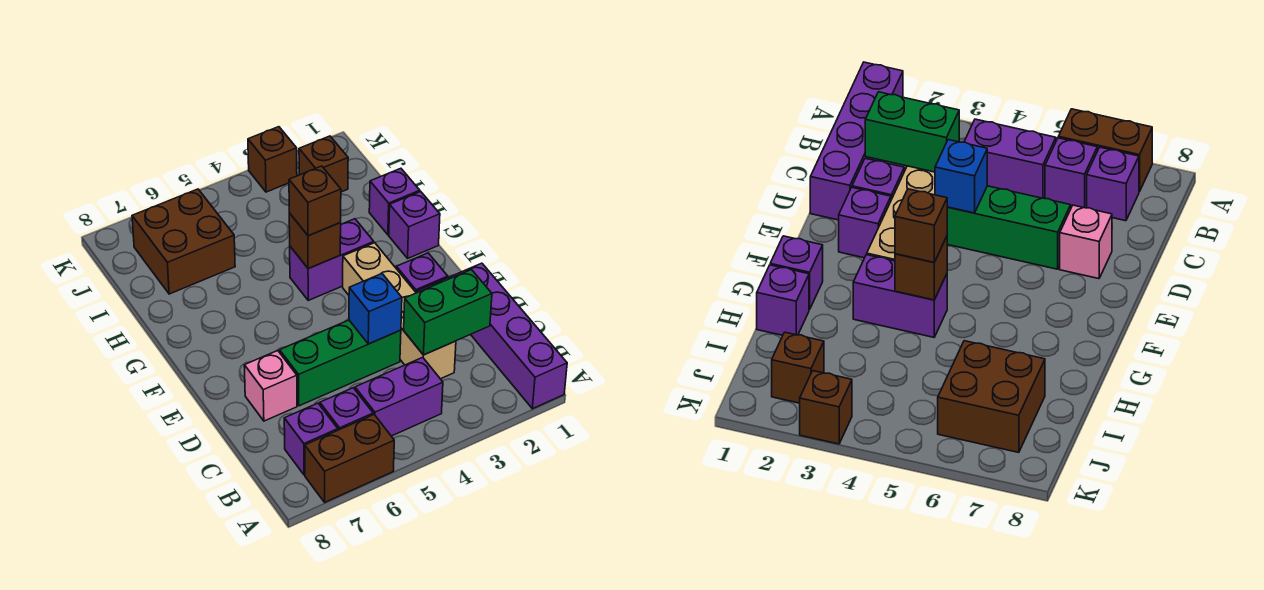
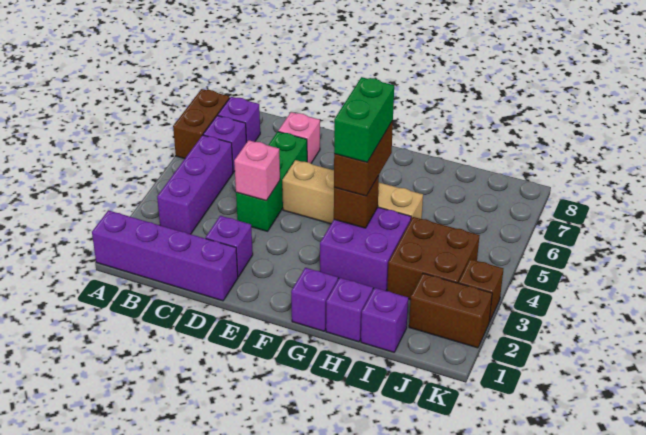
purple brick B4:B5 level 1 -> purple brick B3:B5 level 1
green brick C2:C3 level 2 -> green brick G4:G5 level 4
tan brick C3:F3 level 1 -> tan brick E5:H5 level 1
blue brick D4 level 2 -> pink brick D4 level 2
purple brick E2 level 1 -> purple brick I1 level 1
purple brick G3:G4 level 1 -> purple brick G3:H4 level 1
brown brick G4 level 3 -> brown brick G4:G5 level 3
brown brick I6:J7 level 1 -> brown brick I3:J4 level 1
brown brick J2 level 1 -> brown brick J2:K2 level 1

